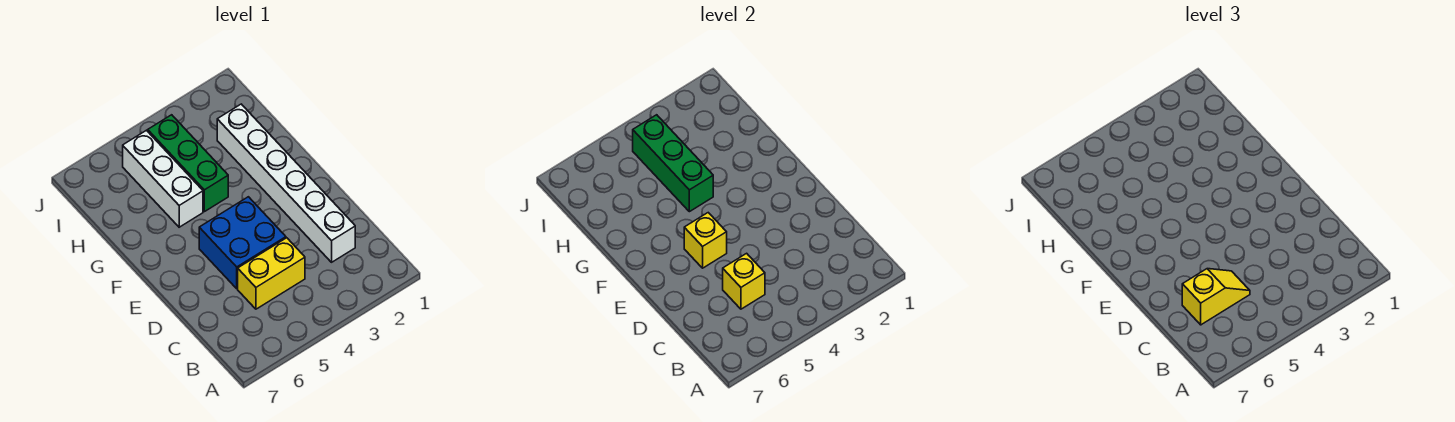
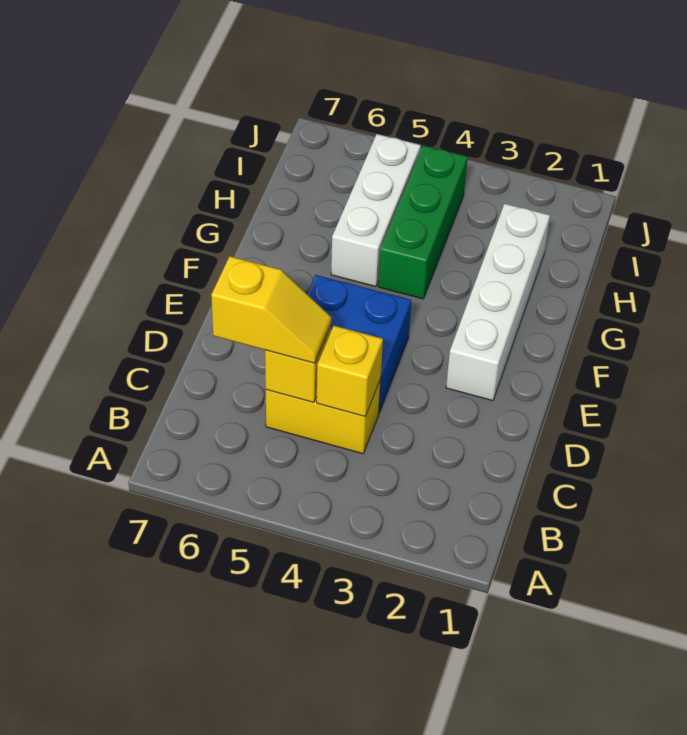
white brick C2:H2 level 1 -> white brick E2:H2 level 1
yellow brick E5 level 2 -> yellow brick C4 level 2
green brick G4:I4 level 2 -> none

